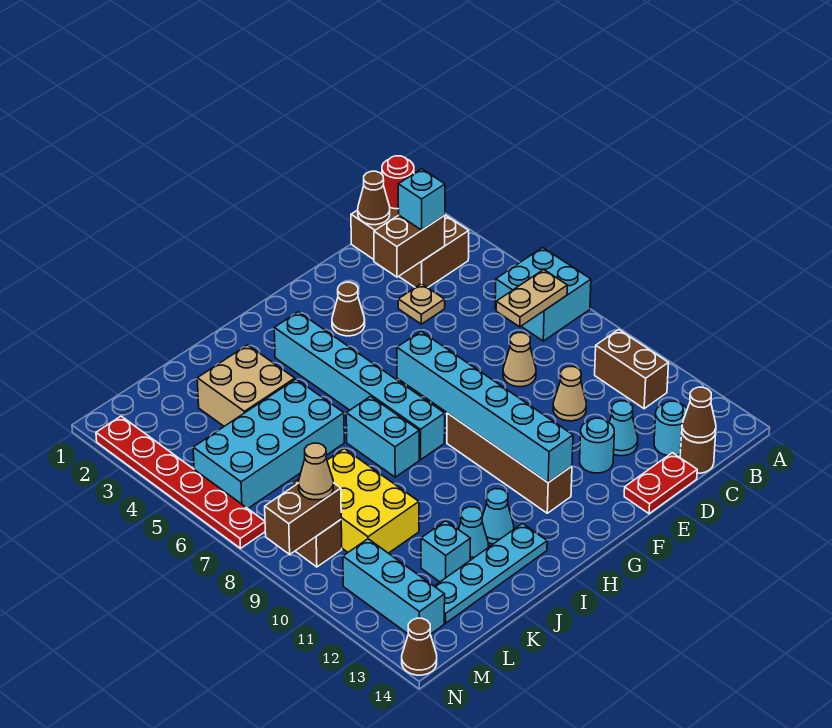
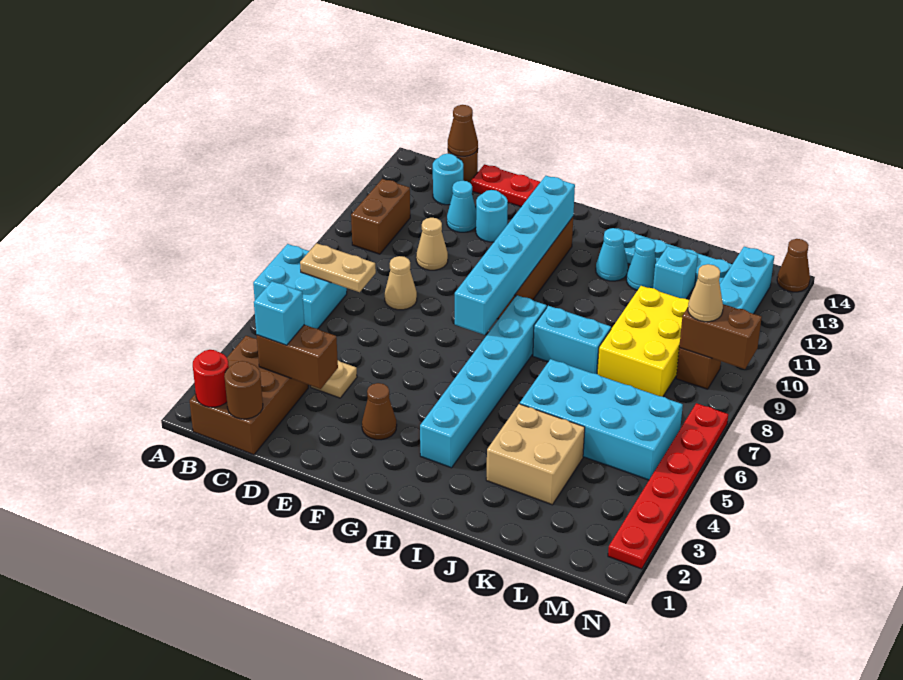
brown cone C1 level 2 -> brown round brick C1 level 2
cyan brick I7:I8 level 1 -> cyan brick I8:J8 level 1

